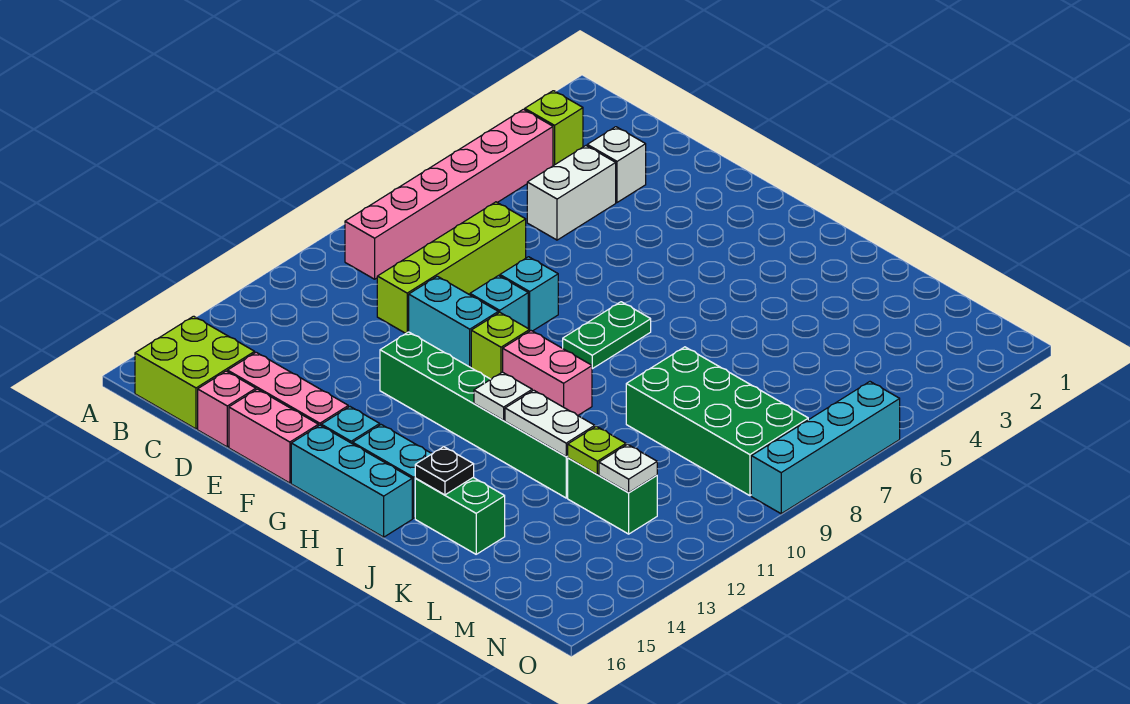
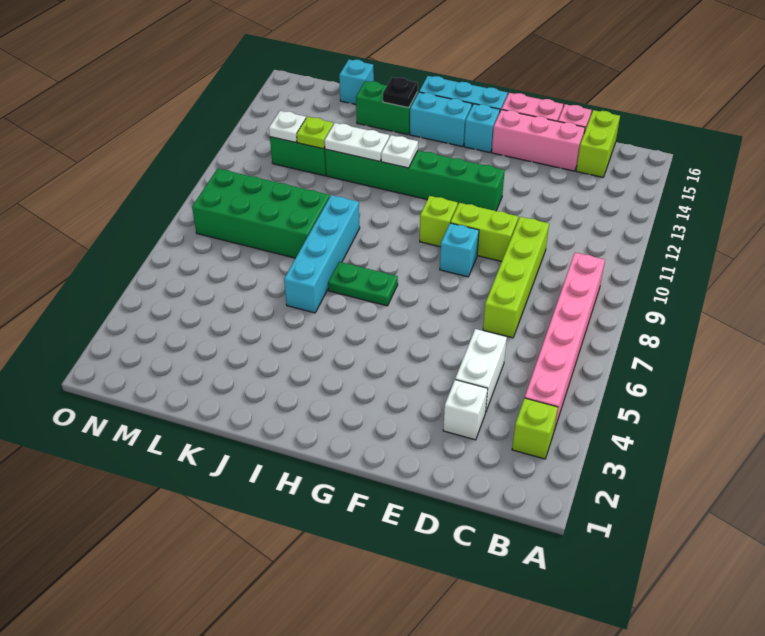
lime brick B15:C16 level 1 -> lime brick C15:C16 level 1
cyan brick E10:F10 level 1 -> lime brick E10:F10 level 1
cyan brick F8 level 1 -> cyan brick L16 level 1
green plate H7:H8 level 1 -> green plate H7:I7 level 1
pink brick H10:I10 level 1 -> none
cyan brick O6:O9 level 1 -> cyan brick J6:J9 level 1

